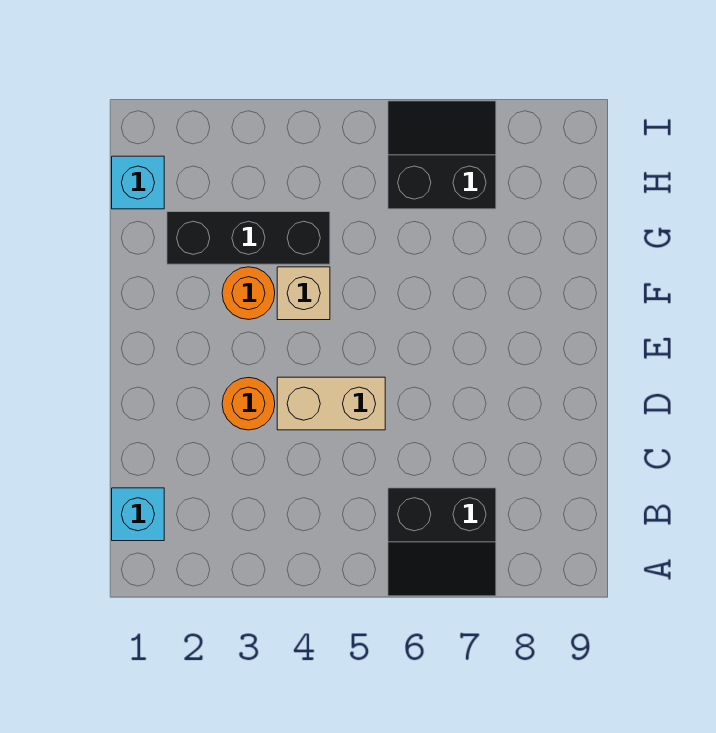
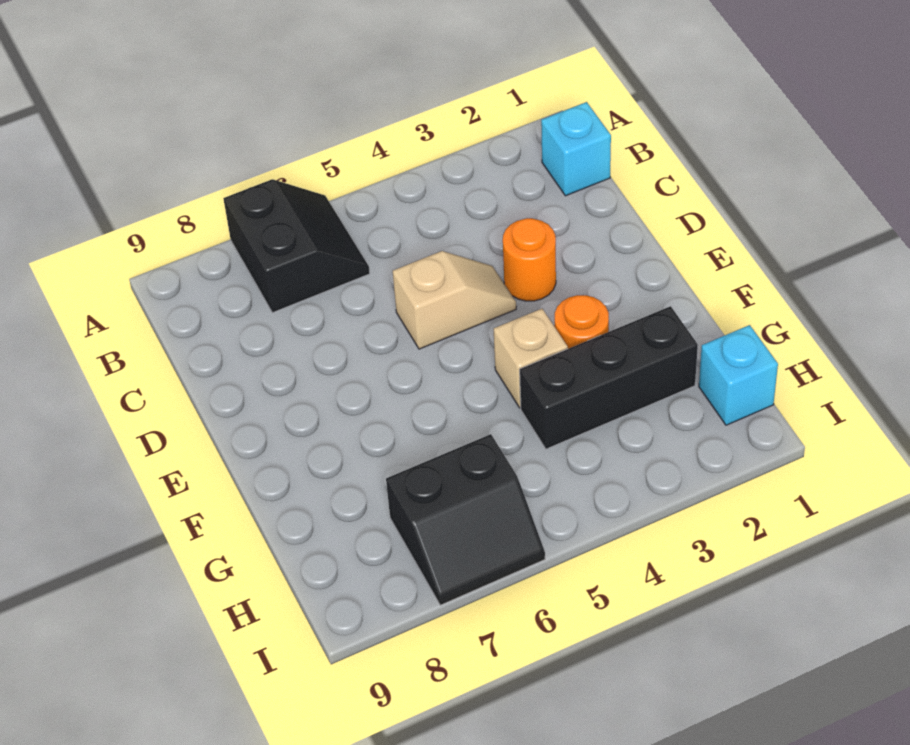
black slope A6:B7 level 1 top B -> black slope A6:B7 level 1 top 7
tan brick D4:D5 level 1 -> tan slope D4:D5 level 1 top 5

